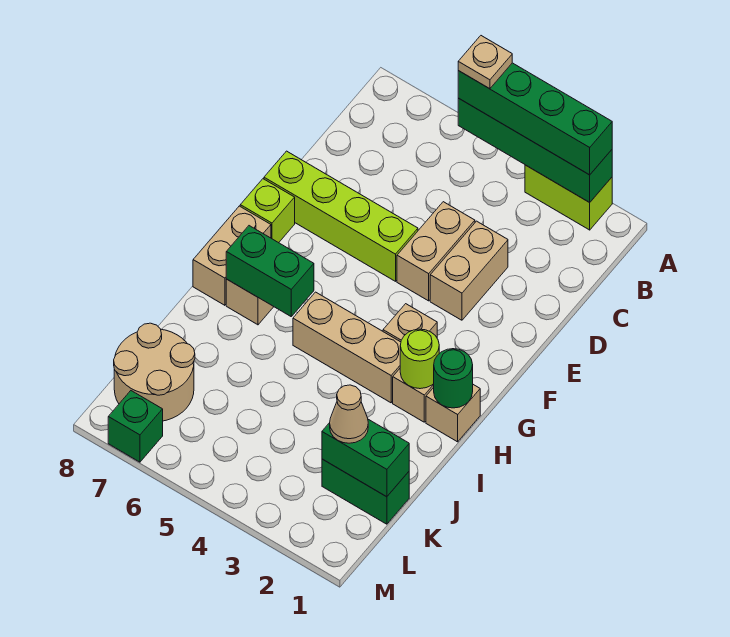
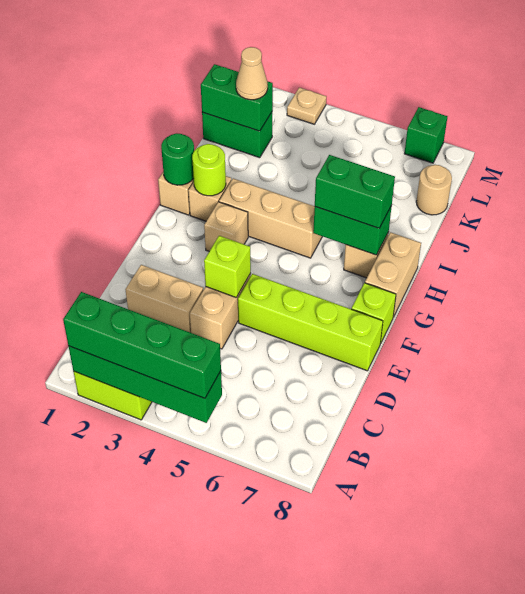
tan plate A5 level 4 -> tan plate M3 level 1
tan brick D3:E3 level 1 -> tan brick D2:D3 level 1
none -> lime brick E4 level 2
none -> green brick H6:H7 level 3
tan round brick K7:L8 level 1 -> tan round brick K8 level 1

